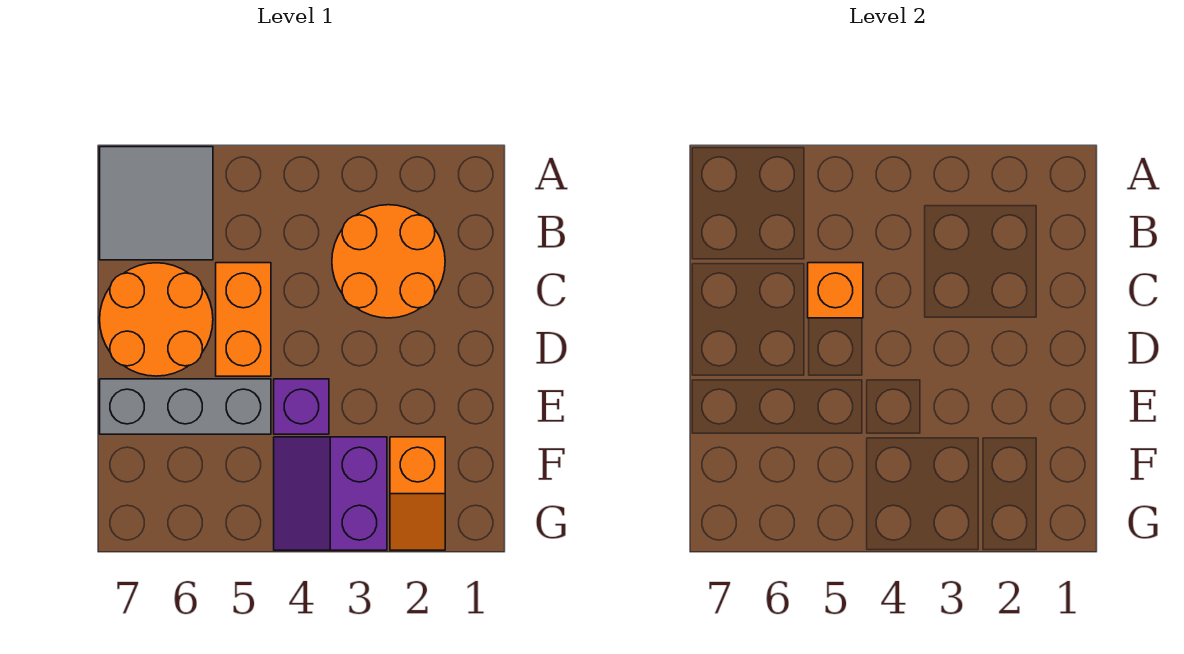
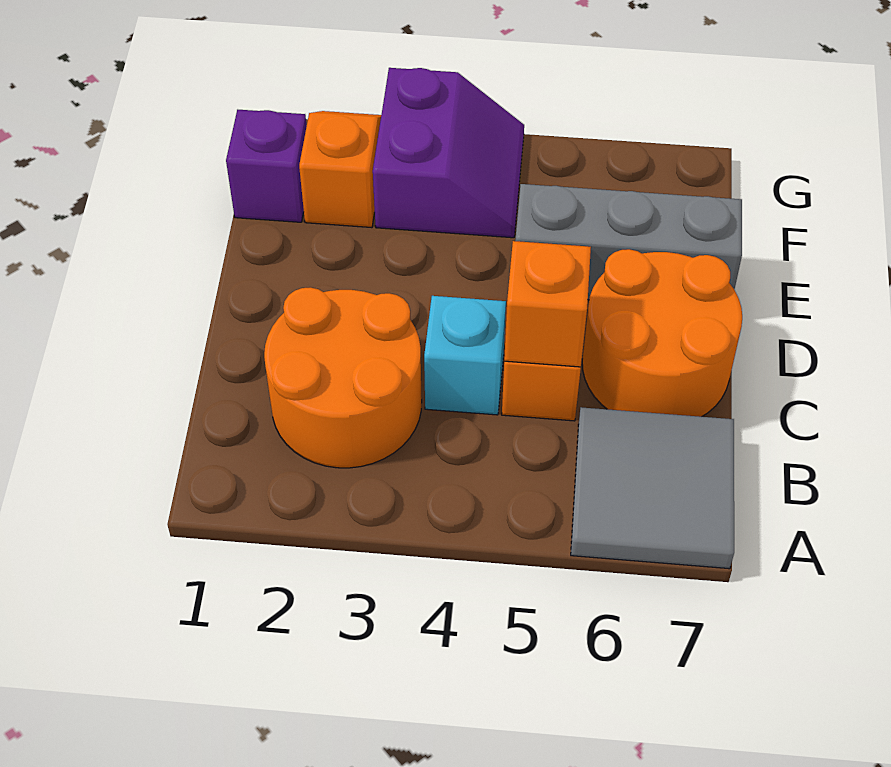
none -> cyan brick C4 level 1
purple brick E4 level 1 -> purple brick F1 level 1

